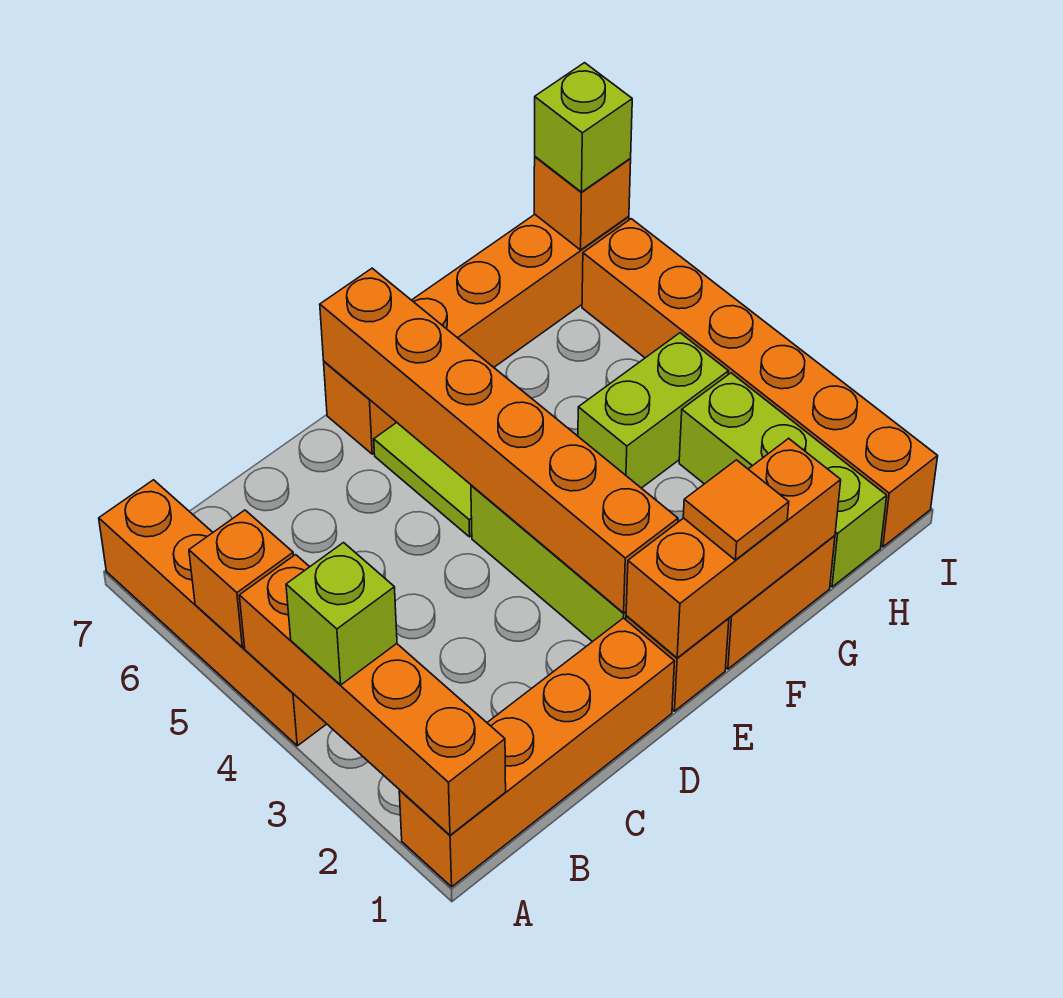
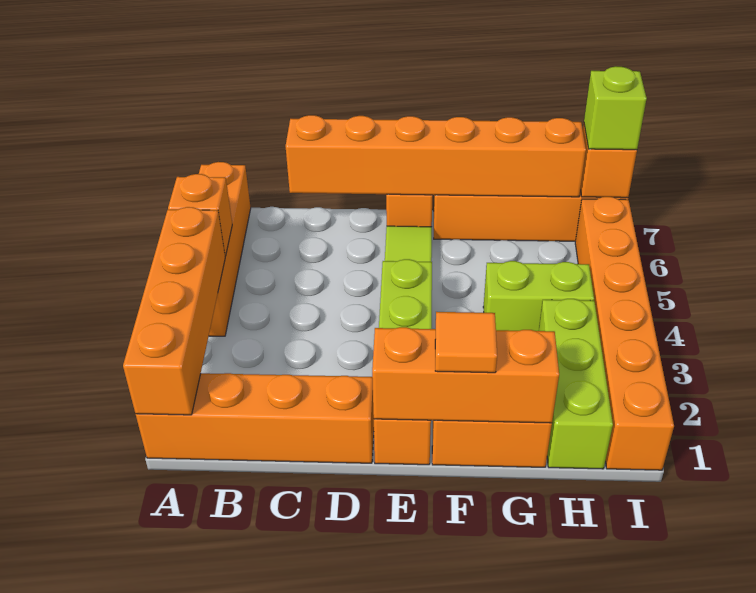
lime brick A3 level 3 -> none
orange brick E2:E7 level 2 -> orange brick C7:H7 level 2

